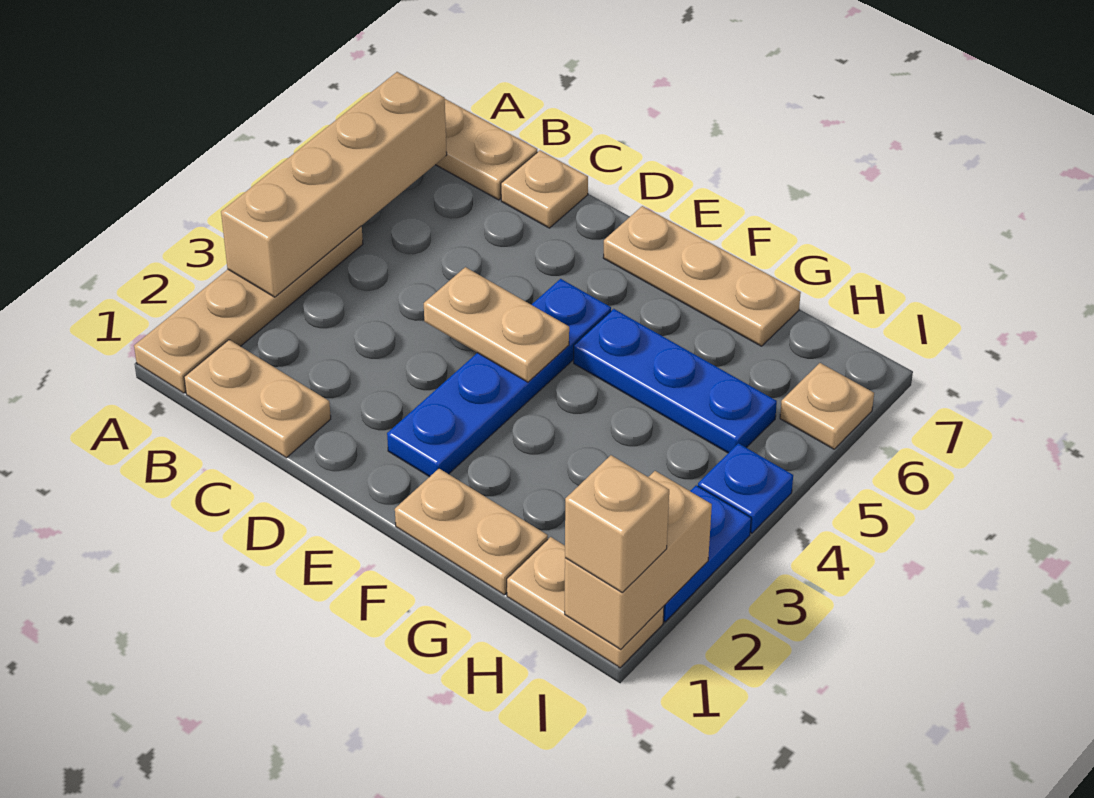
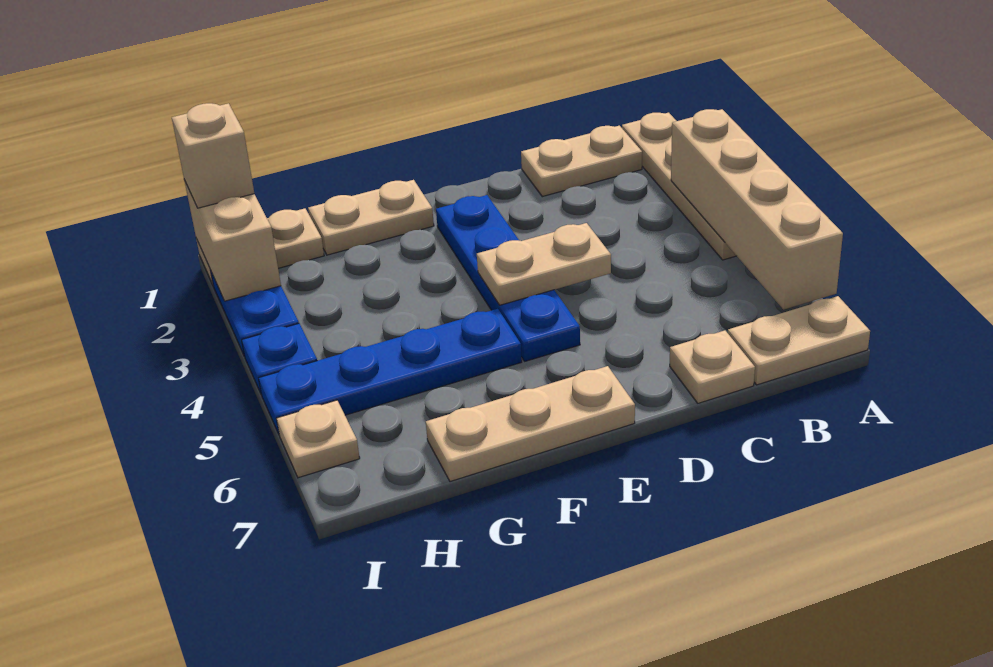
blue plate F5:H5 level 1 -> blue plate F5:I5 level 1

